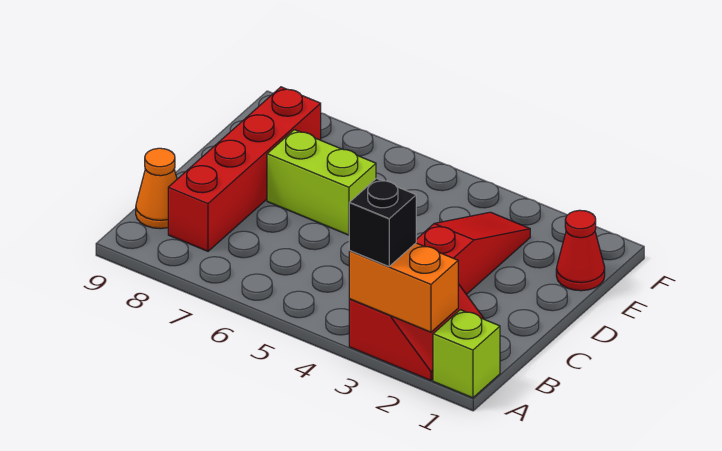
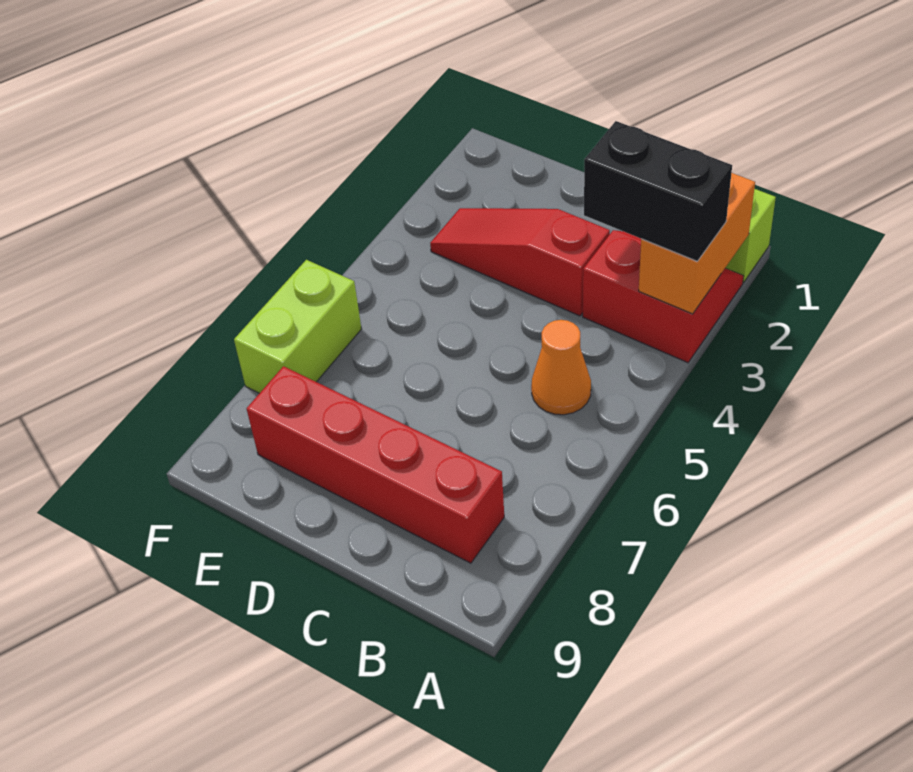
black brick A3 level 3 -> black brick A3:B3 level 3
orange cone B9 level 1 -> orange cone B5 level 1
lime brick D6:D7 level 1 -> lime brick F6:F7 level 1
red cone E1 level 1 -> none

